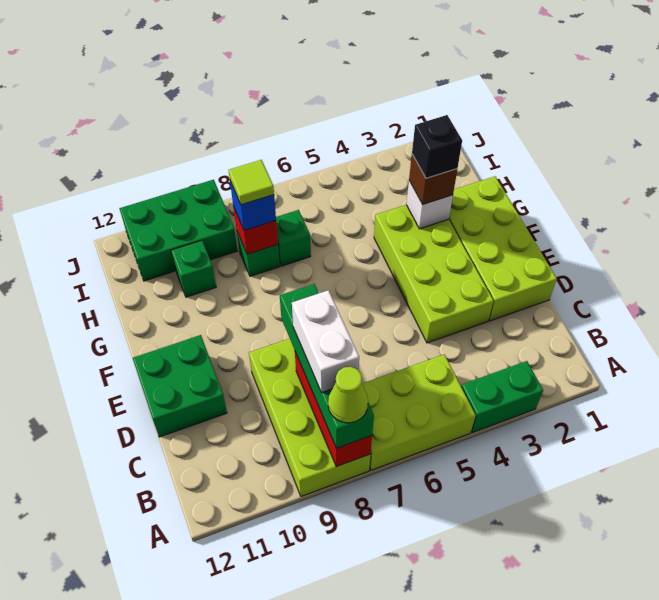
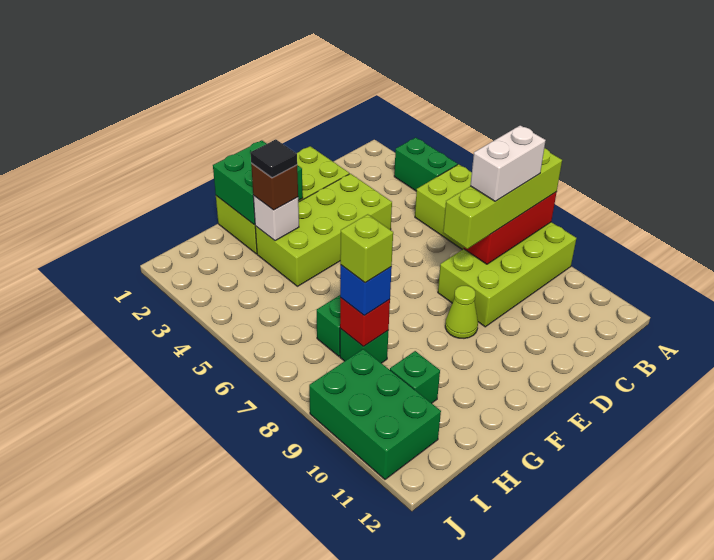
green brick A8:D8 level 3 -> lime brick A8:D8 level 3
lime cone A8 level 4 -> lime cone E9 level 1
green brick D11:E12 level 1 -> green brick F1:G2 level 2
black brick G3 level 4 -> black tile G3 level 4
lime tile H8 level 4 -> lime brick H8 level 4

